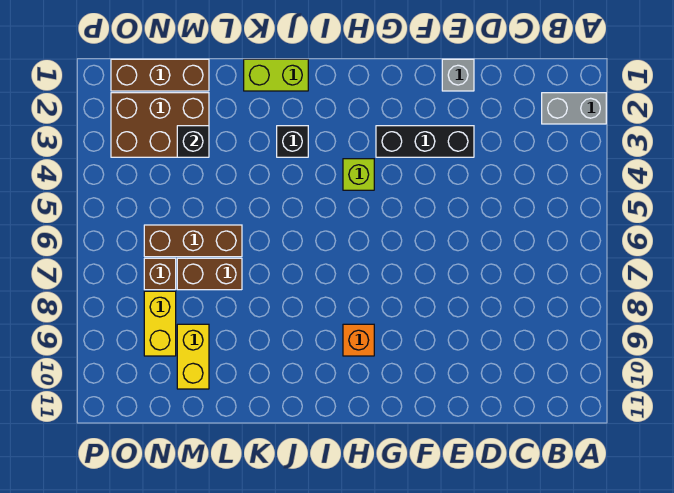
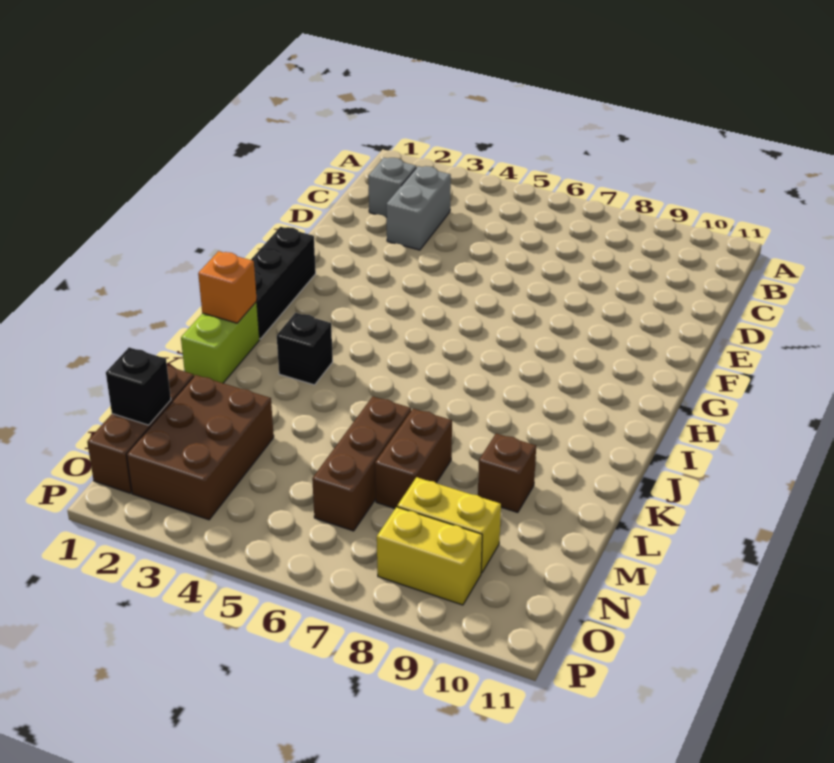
grey brick A2:B2 level 1 -> grey brick C3:D3 level 1
grey brick E1 level 1 -> grey brick C2 level 1
black brick E3:G3 level 1 -> black brick G1:I1 level 1
lime brick H4 level 1 -> none
orange brick H9 level 1 -> orange brick J1 level 2
black brick M3 level 2 -> black brick N1 level 2
yellow brick M9:M10 level 1 -> yellow brick O8:O9 level 1
brown brick N7 level 1 -> brown brick L9 level 1

